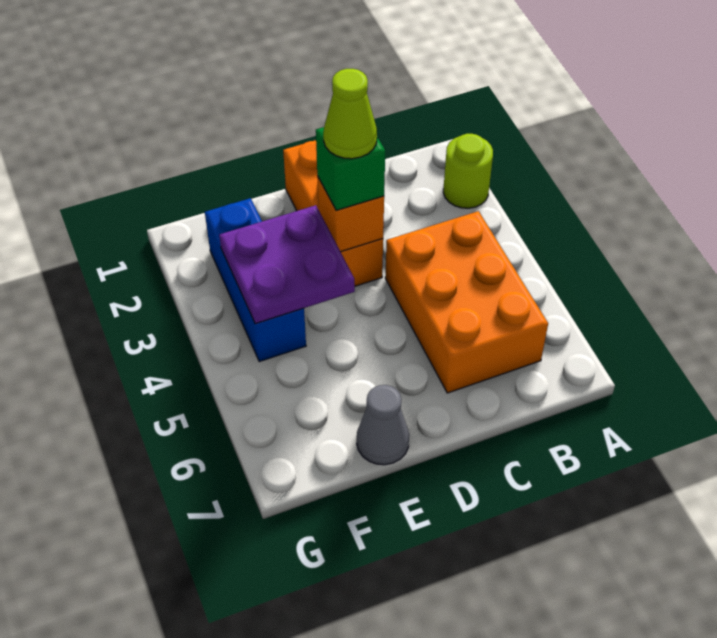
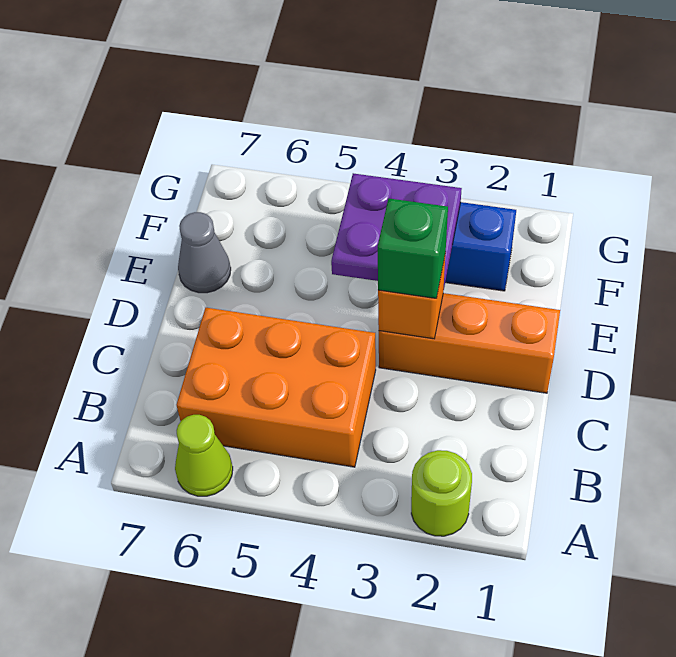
lime cone D3 level 4 -> lime cone A6 level 1

